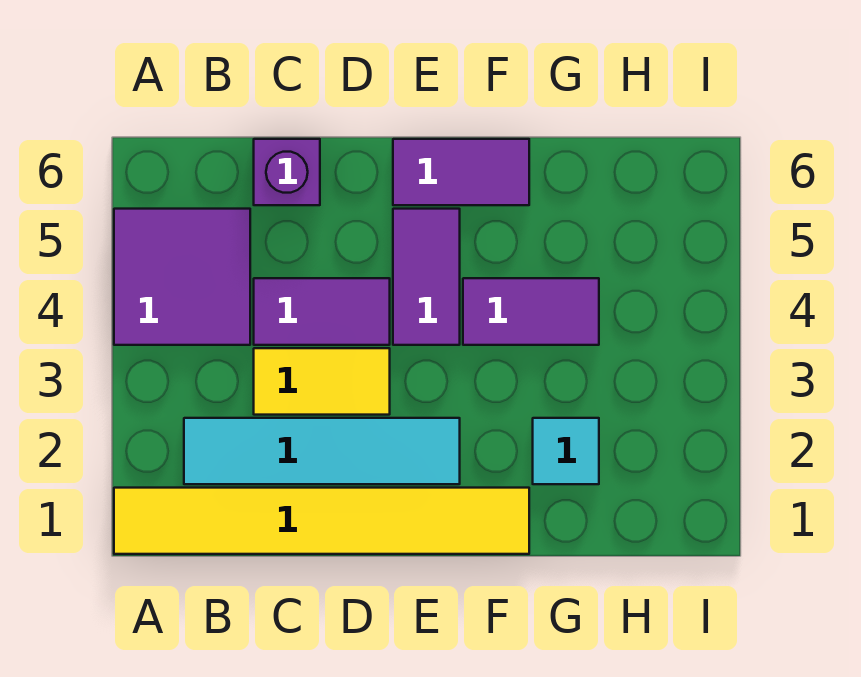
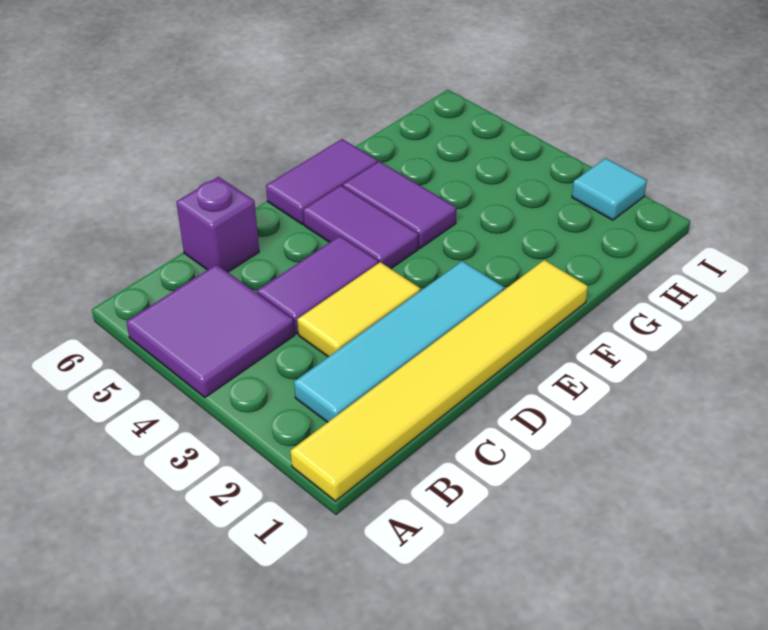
purple tile F4:G4 level 1 -> purple tile F4:F5 level 1
cyan tile G2 level 1 -> cyan tile I2 level 1

